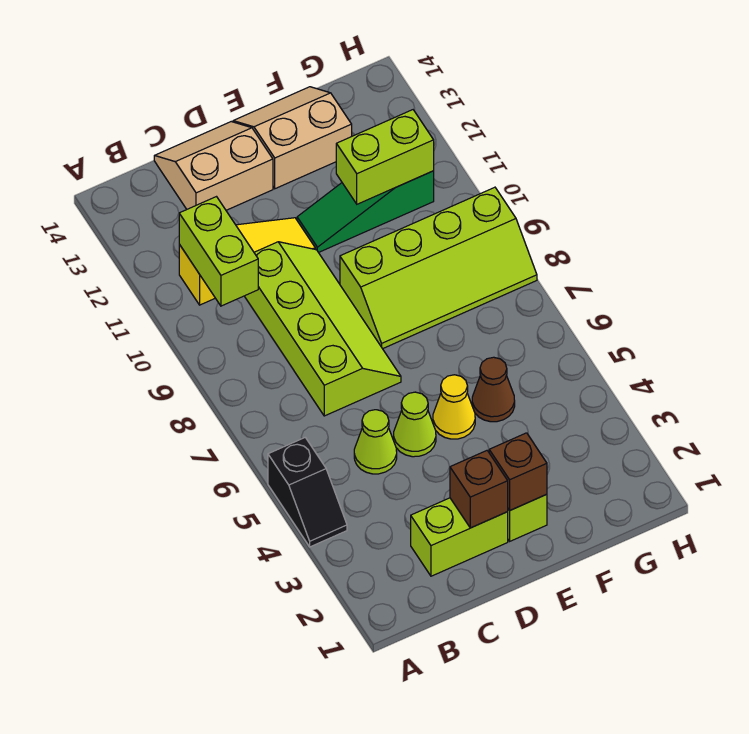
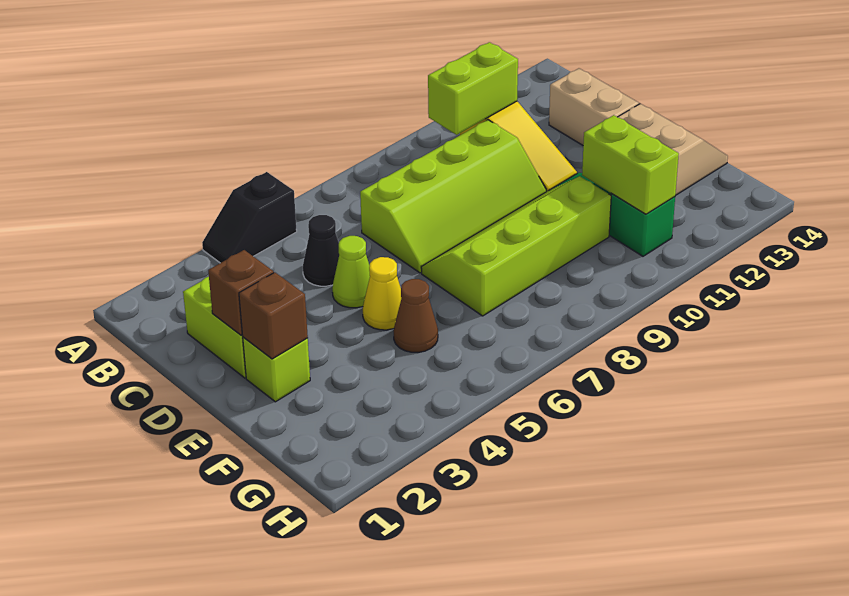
lime cone C5 level 1 -> black cone C5 level 1
lime slope E8:H9 level 1 top 9 -> lime slope E7:F10 level 1 top F

